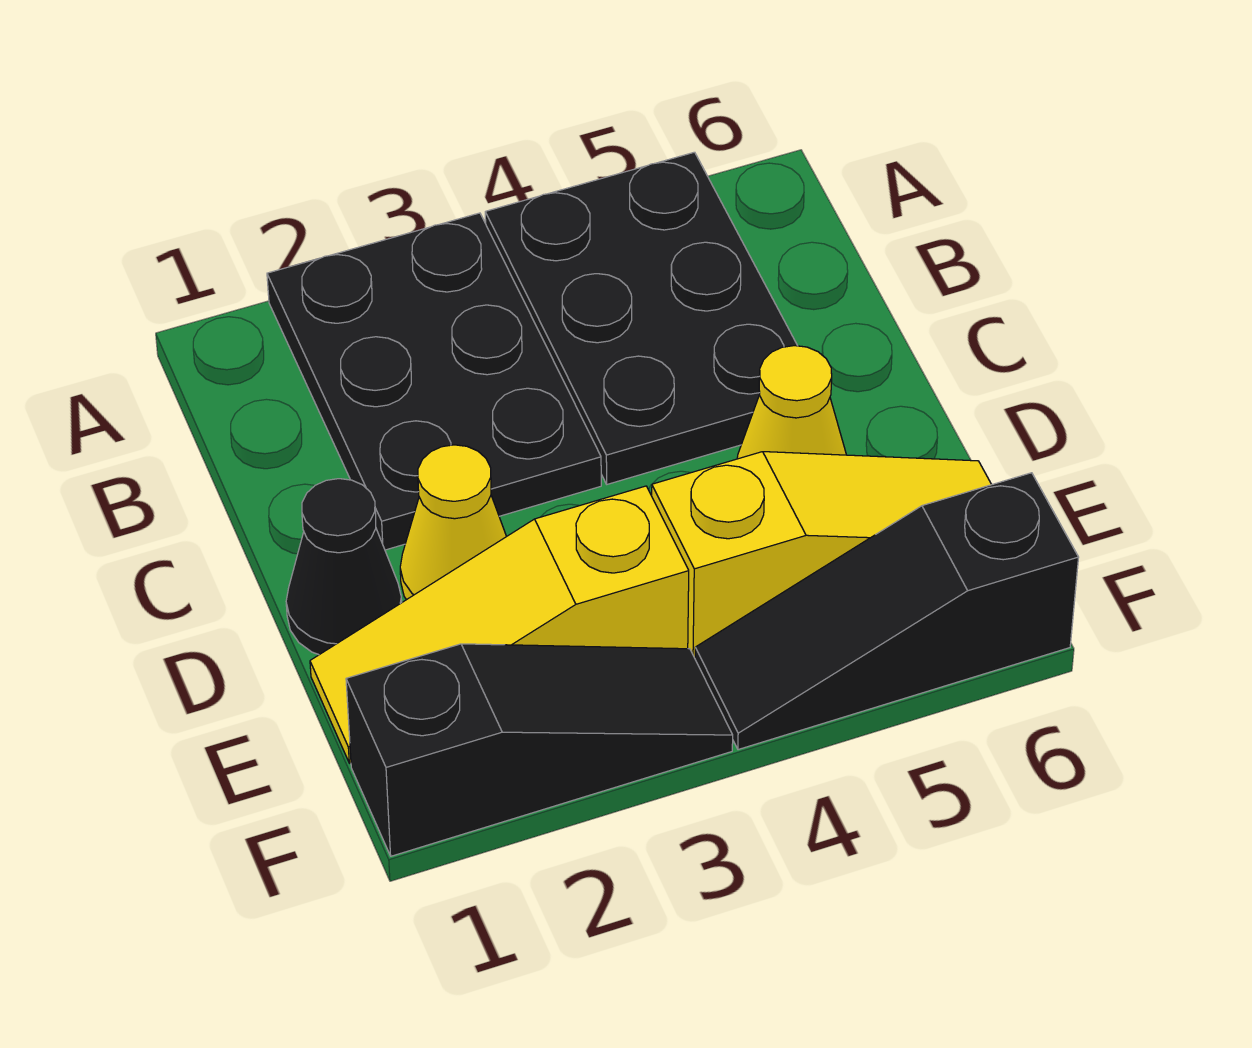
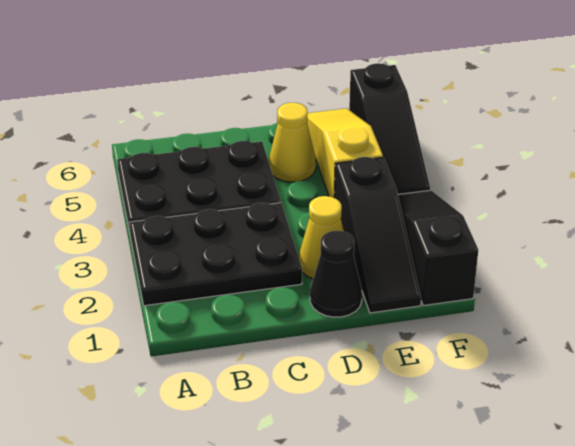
yellow slope E1:E3 level 1 top 3 -> black slope E1:E3 level 1 top 3

